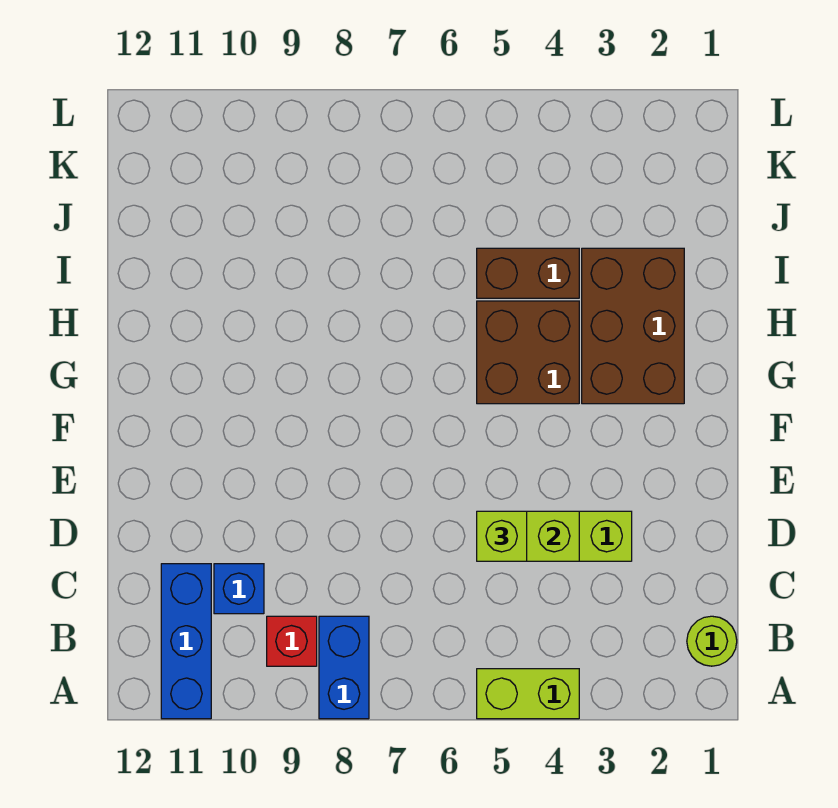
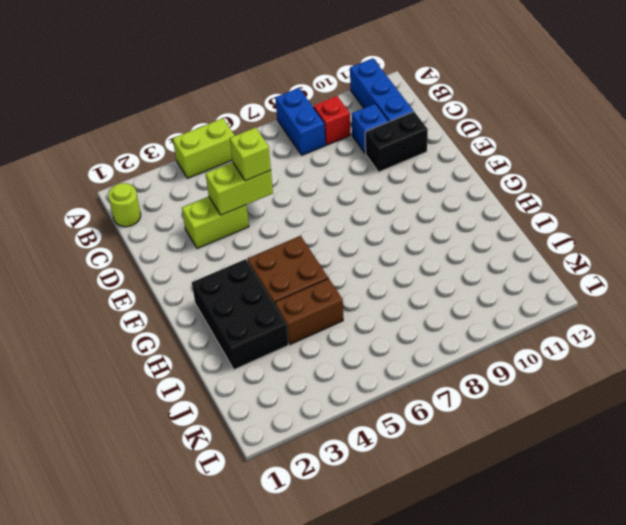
none -> black brick D10:D11 level 1
brown brick G2:I3 level 1 -> black brick G2:I3 level 1

